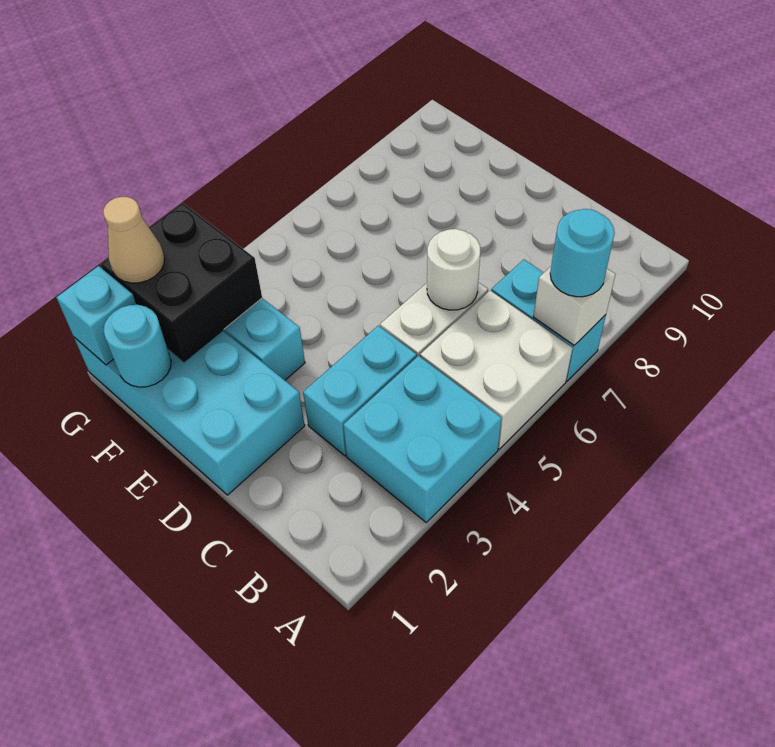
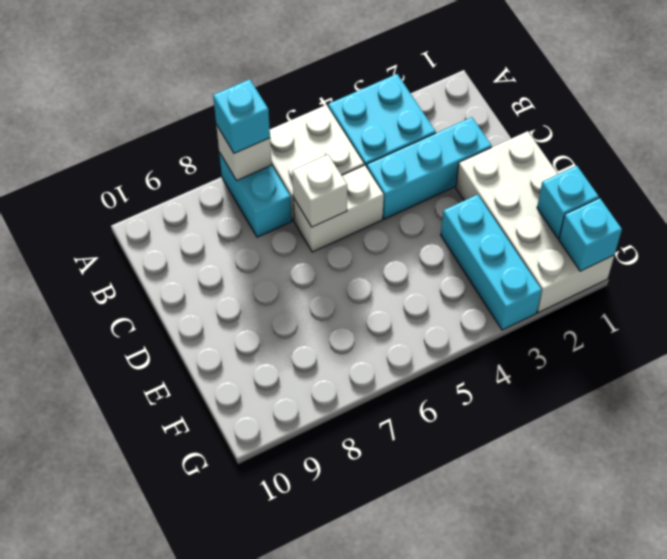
cyan round brick A7 level 3 -> cyan brick A7 level 3
cyan brick C3:C4 level 1 -> cyan brick C2:C4 level 1
white round brick C6 level 2 -> white brick C6 level 2
cyan brick D1:G2 level 1 -> white brick D1:G2 level 1
cyan round brick F1 level 2 -> cyan brick F1 level 2
black brick F2:G3 level 2 -> none
tan cone G2 level 3 -> none

